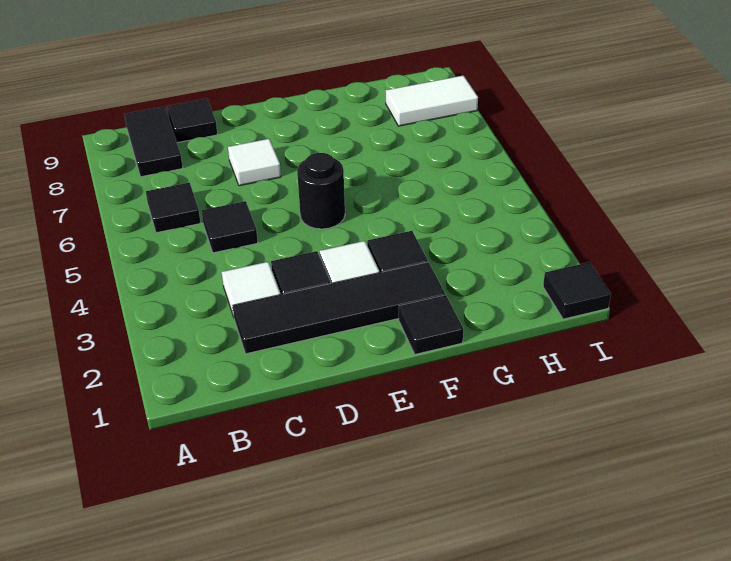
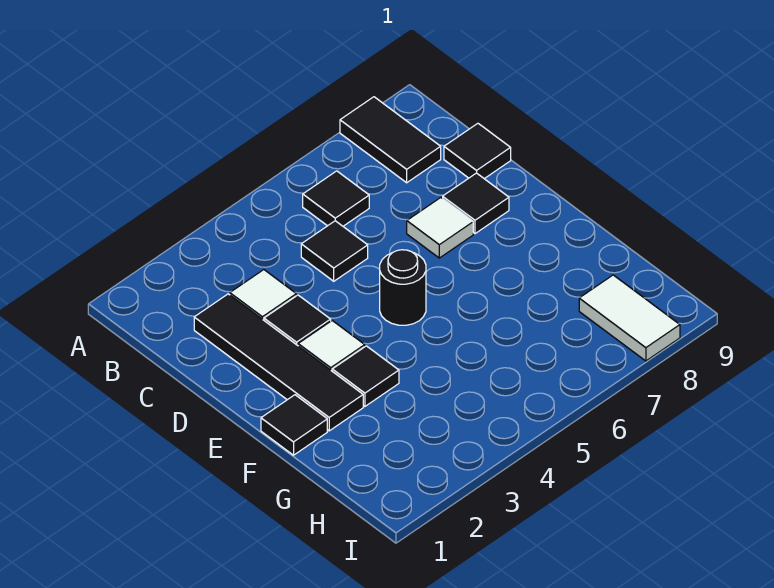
black tile B8:B9 level 1 -> black tile A8:B8 level 1
black tile I1 level 1 -> black tile D8 level 1

